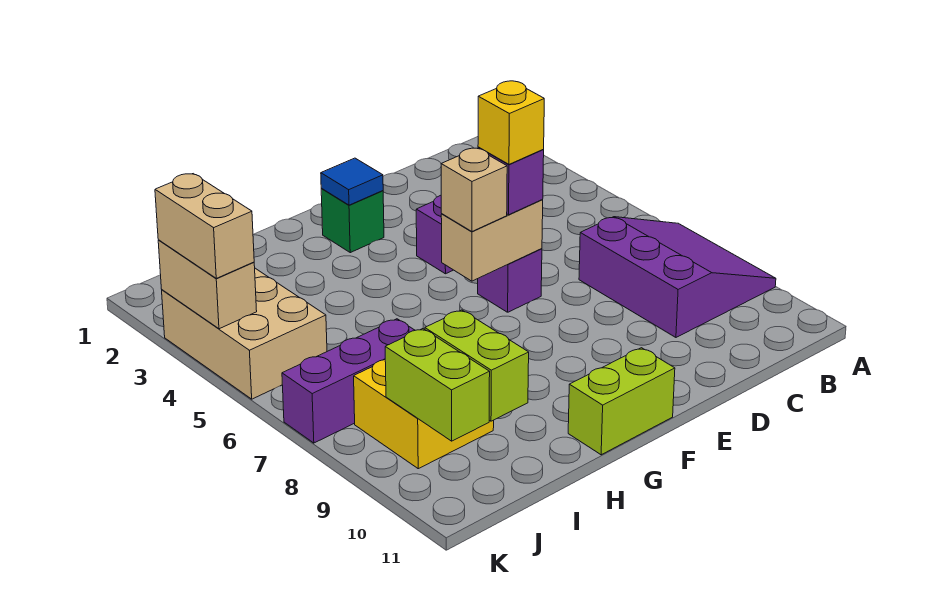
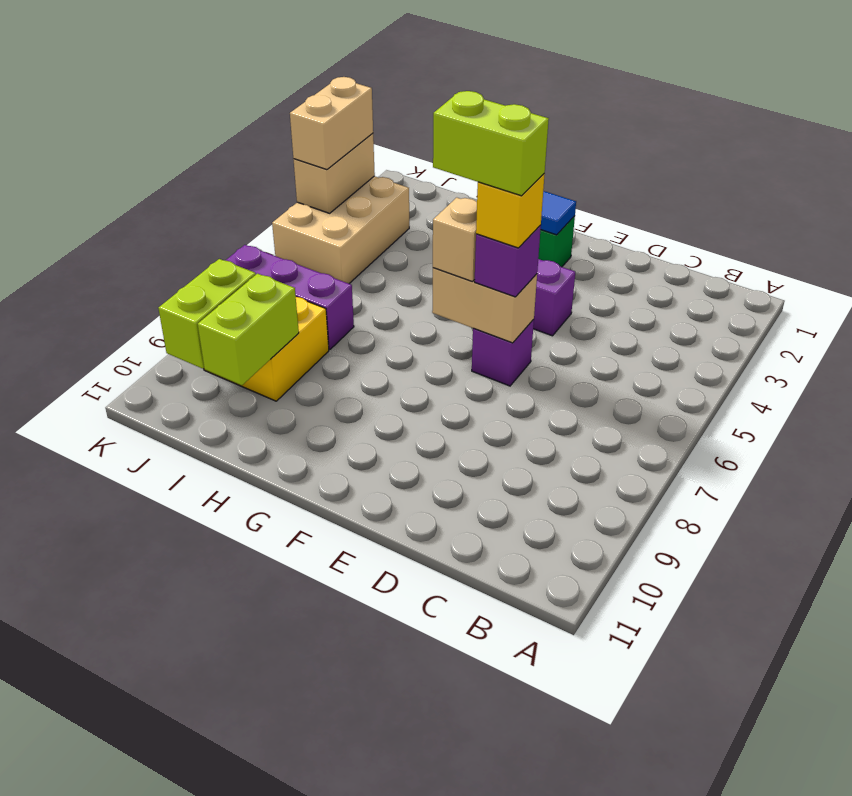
purple slope A7:C9 level 1 top C -> none
lime brick F11:G11 level 1 -> lime brick E6:F6 level 5

